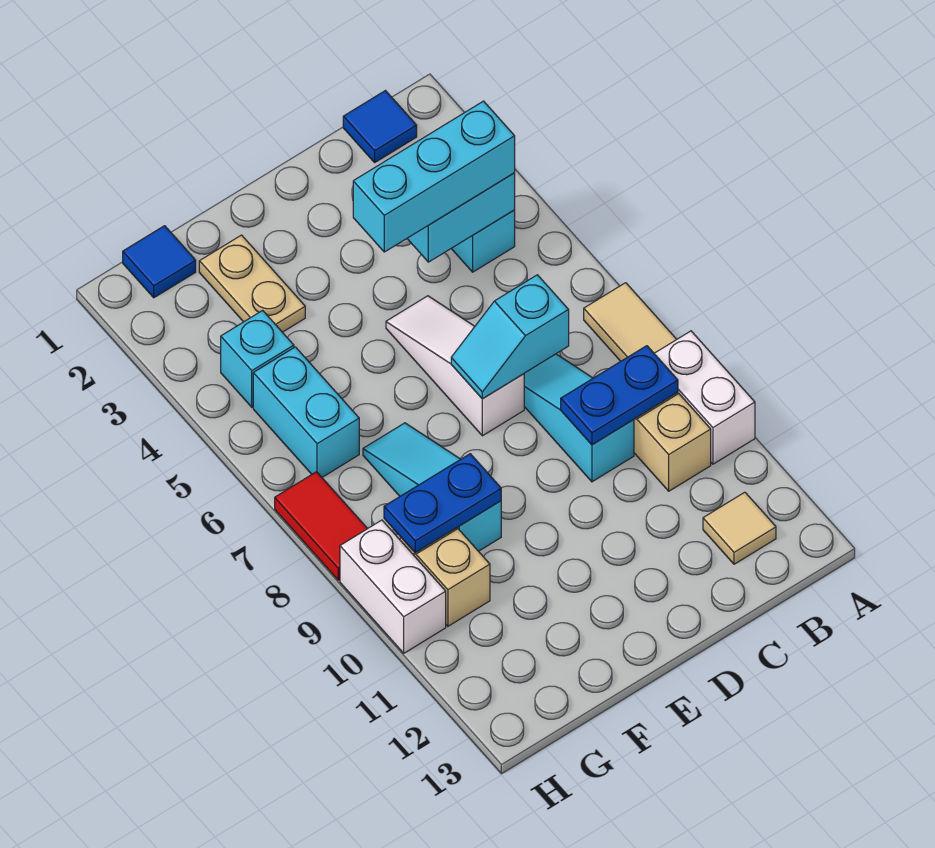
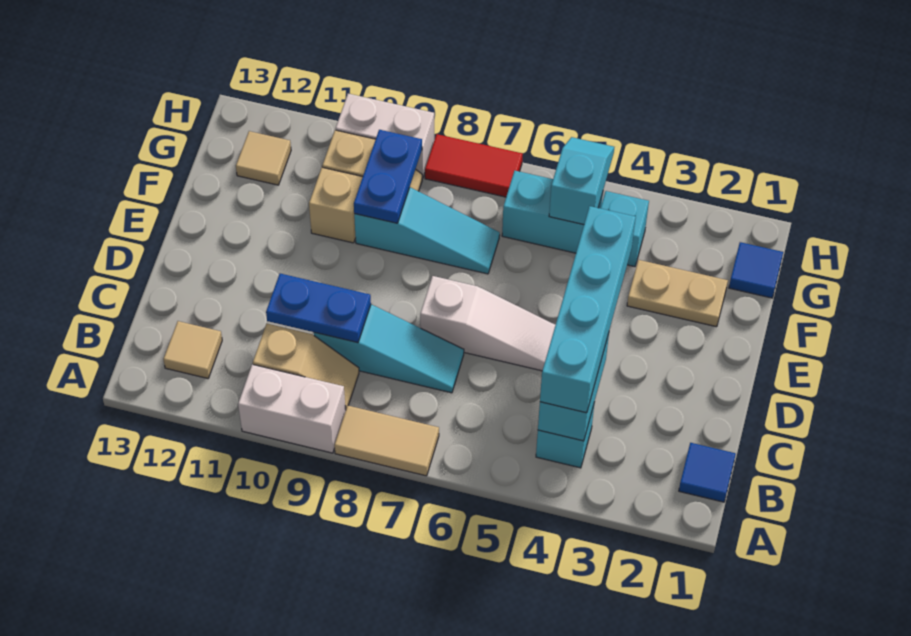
cyan brick B4:D4 level 3 -> cyan brick B4:E4 level 3
blue plate B9:C9 level 2 -> blue plate C9:C10 level 2
cyan slope C7:D7 level 2 top C -> cyan slope G5:H5 level 2 top G
none -> tan brick F10 level 1
none -> tan tile G12 level 1

